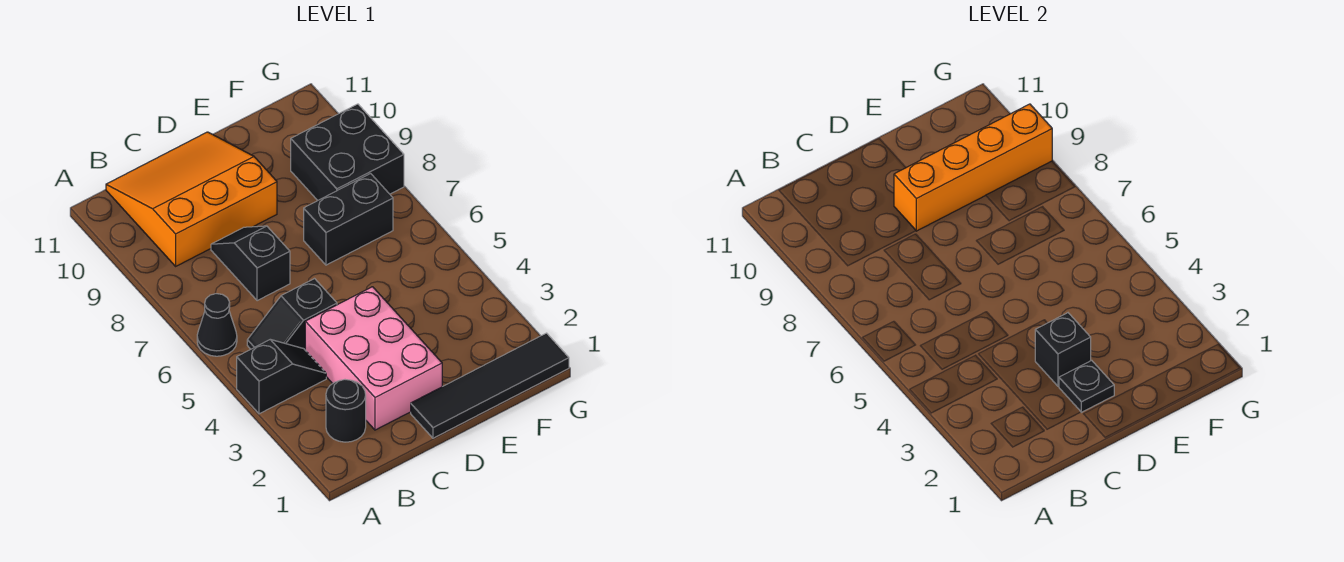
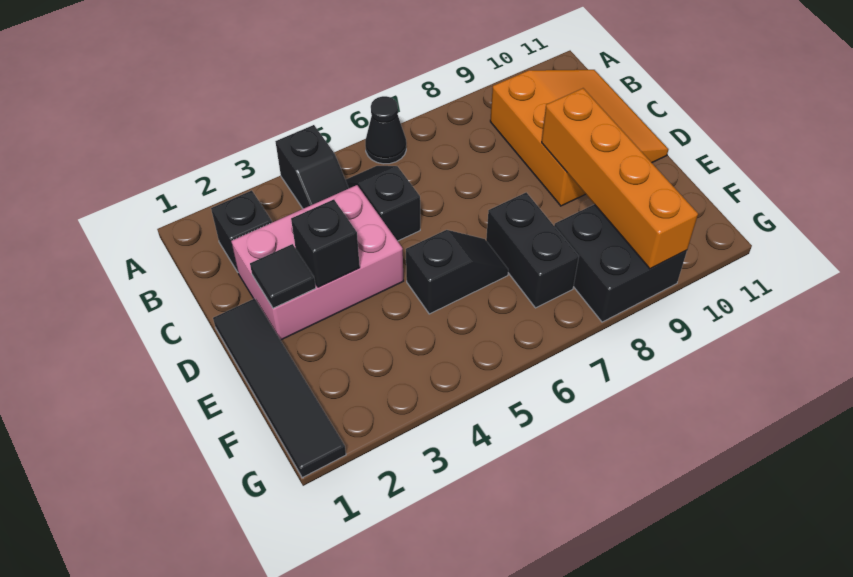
black round brick B2 level 1 -> black brick B2 level 1
black slope C7:C8 level 1 top 7 -> black slope E5:E6 level 1 top 5
black plate D2 level 2 -> black tile D2 level 2

